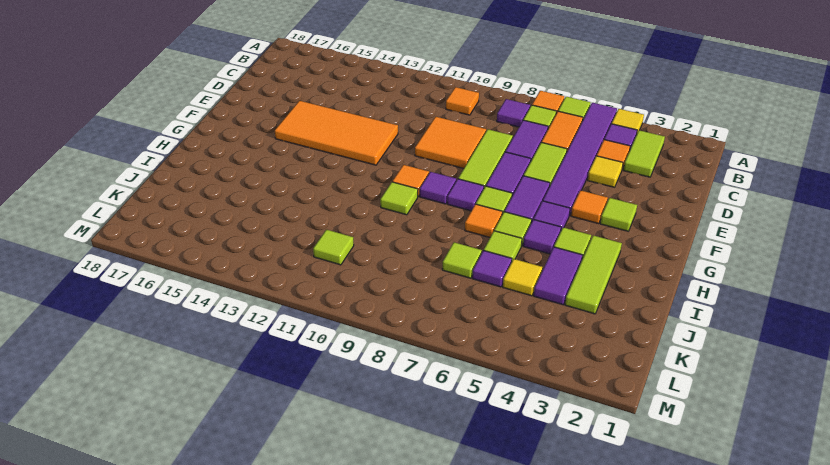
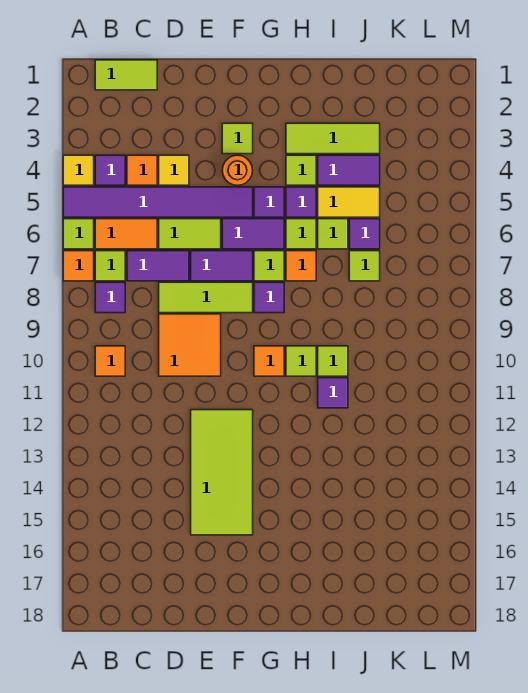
lime tile B3:C3 level 1 -> lime tile B1:C1 level 1
orange tile E12:F15 level 1 -> lime tile E12:F15 level 1
orange tile F4 level 1 -> orange round brick F4 level 1
purple tile G9 level 1 -> purple tile I11 level 1
yellow tile J5 level 1 -> yellow tile I5:J5 level 1
lime tile K11 level 1 -> lime tile I10 level 1

